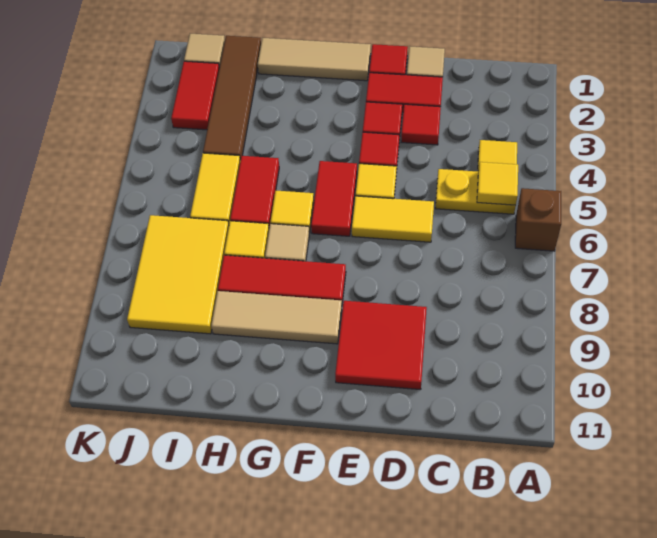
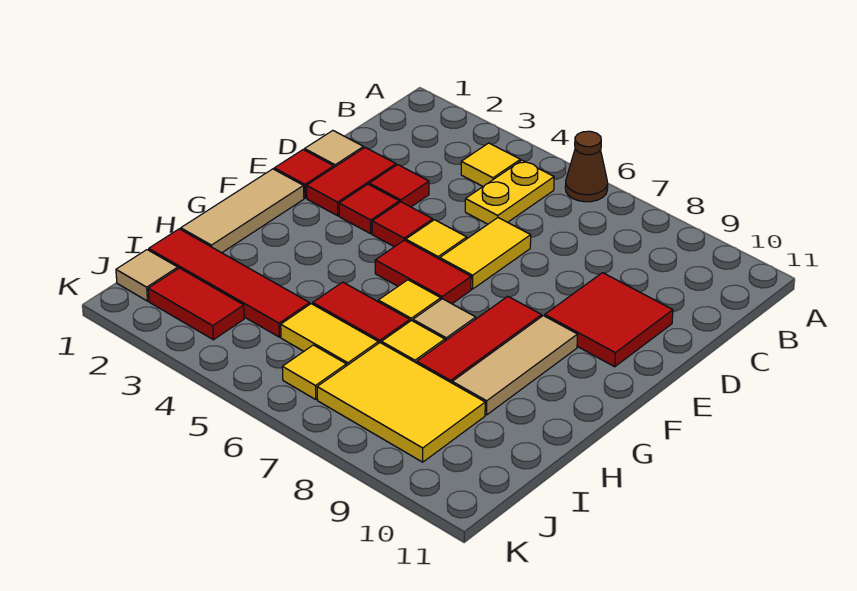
brown brick A6 level 1 -> brown cone A6 level 1
yellow tile B5 level 2 -> yellow tile J6 level 1
brown tile I1:I4 level 1 -> red tile I1:I4 level 1

